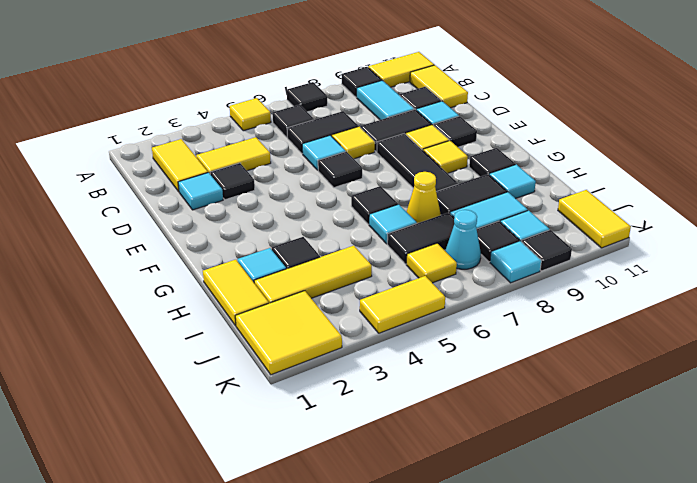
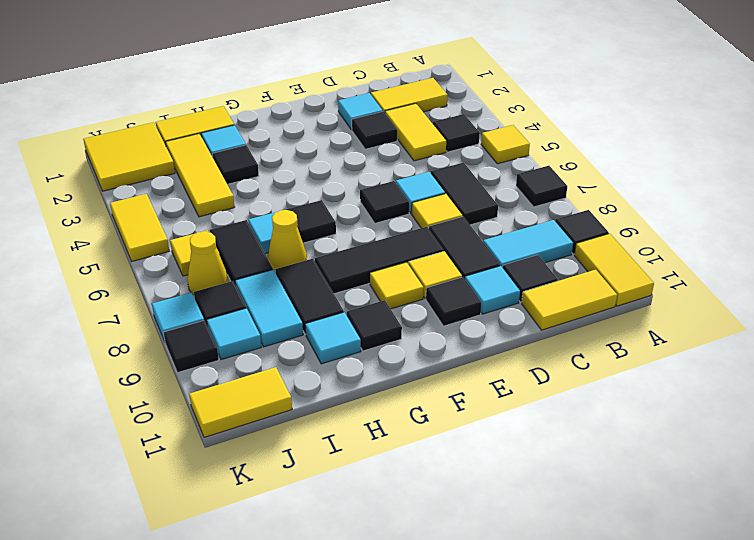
black tile B6 level 1 -> black tile B4 level 1
cyan cone J7 level 1 -> yellow cone J7 level 1

